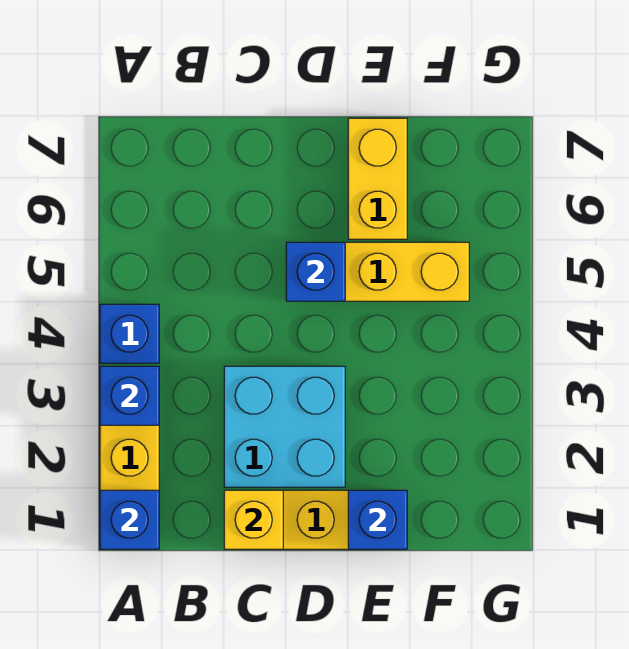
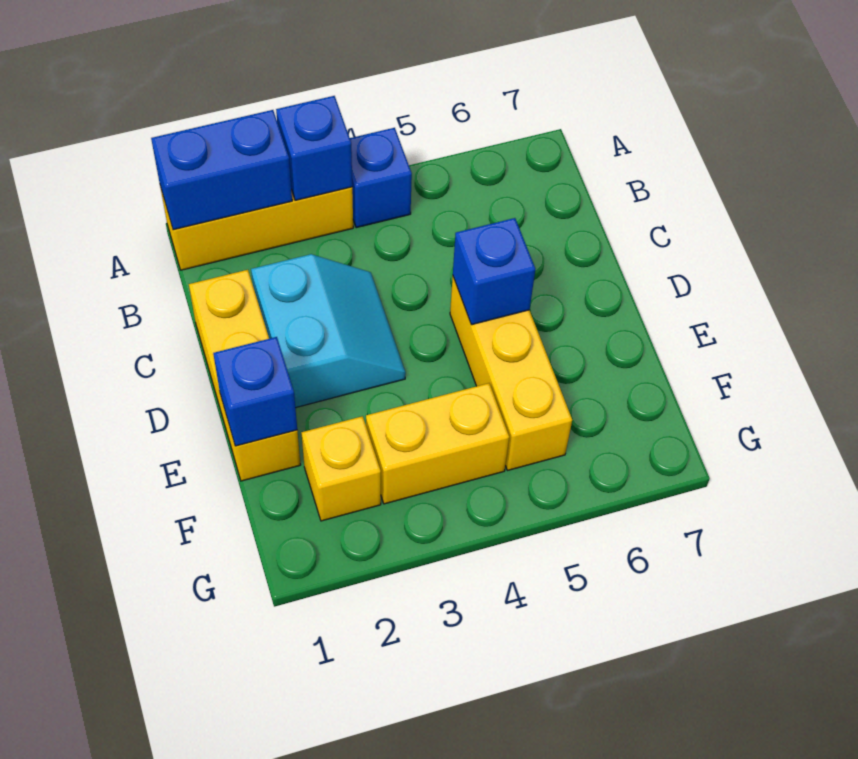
blue brick A1 level 2 -> blue brick A1:A2 level 2
yellow brick C1 level 2 -> yellow brick F2 level 1
cyan brick C2:D3 level 1 -> cyan slope C2:D3 level 1 top 2
yellow brick E6:E7 level 1 -> yellow brick F3:F4 level 1

